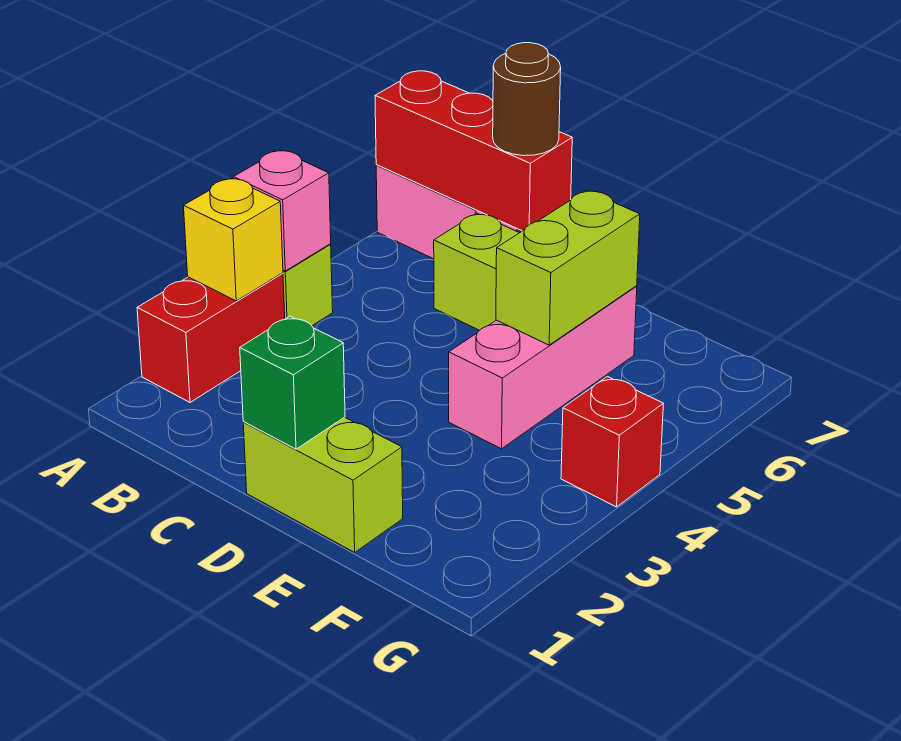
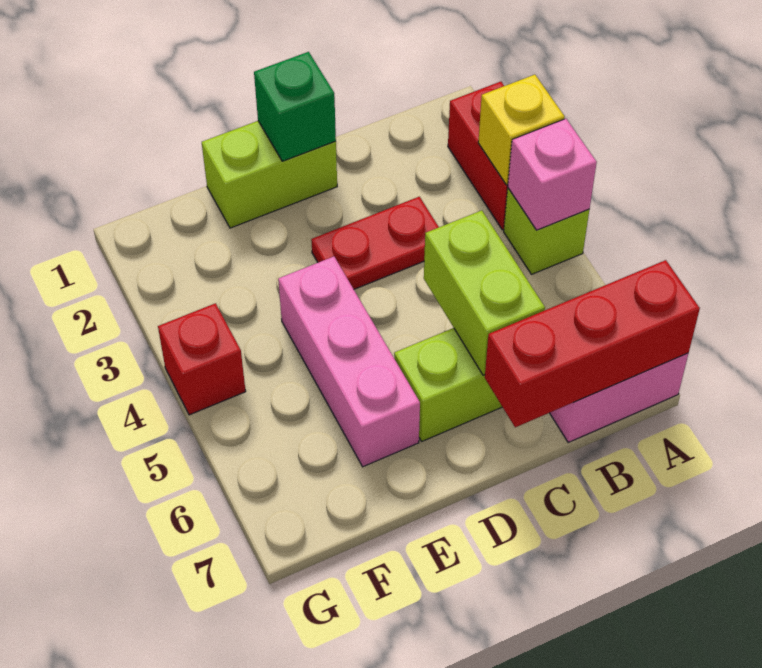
none -> red plate C3:D3 level 1
brown round brick C7 level 3 -> none
lime brick E5:E6 level 2 -> lime brick C5:C6 level 2

